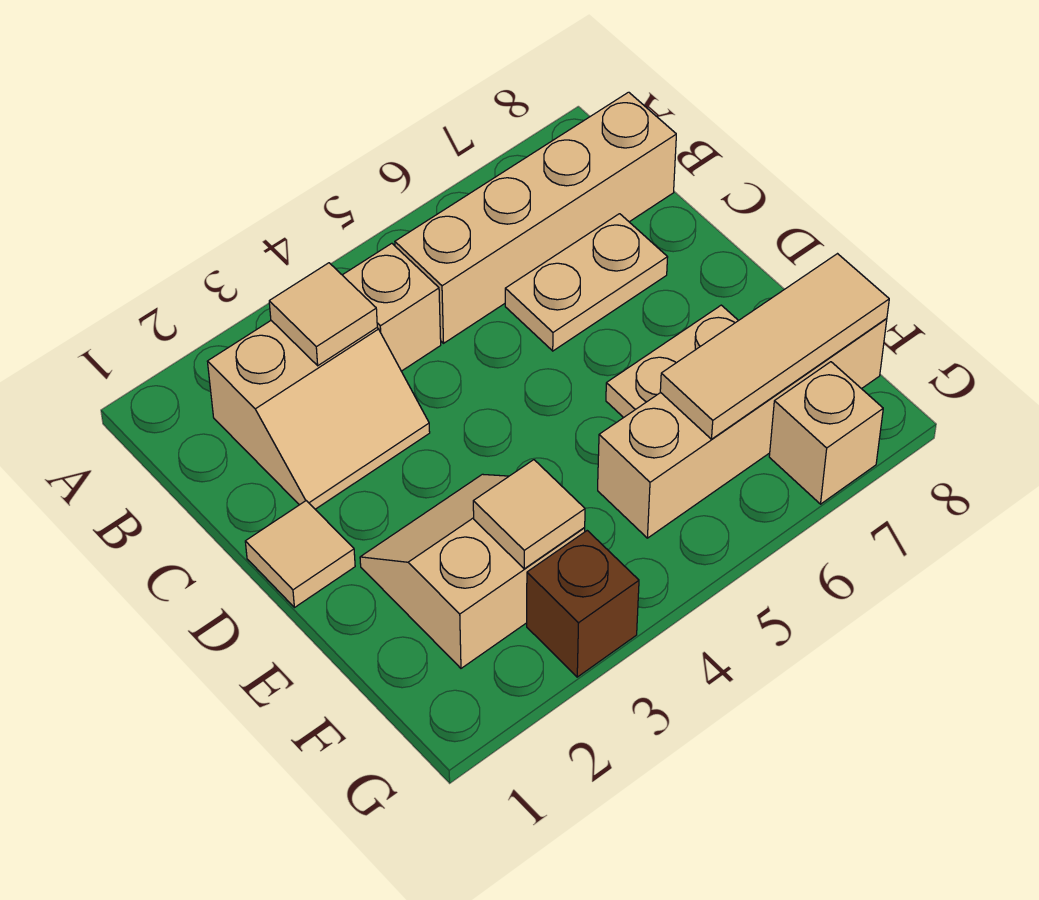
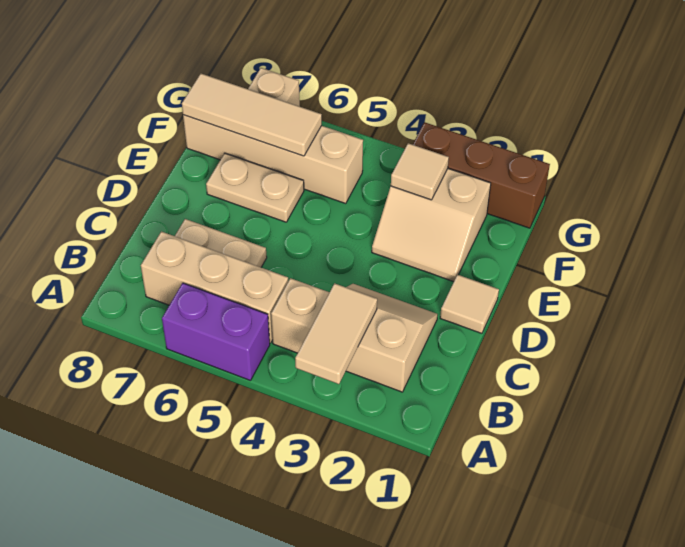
none -> purple brick A5:A6 level 1
tan tile B3 level 2 -> tan tile A3:B3 level 2
tan brick B5:B8 level 1 -> tan brick B5:B7 level 1
brown brick G3 level 1 -> brown brick G1:G3 level 1

